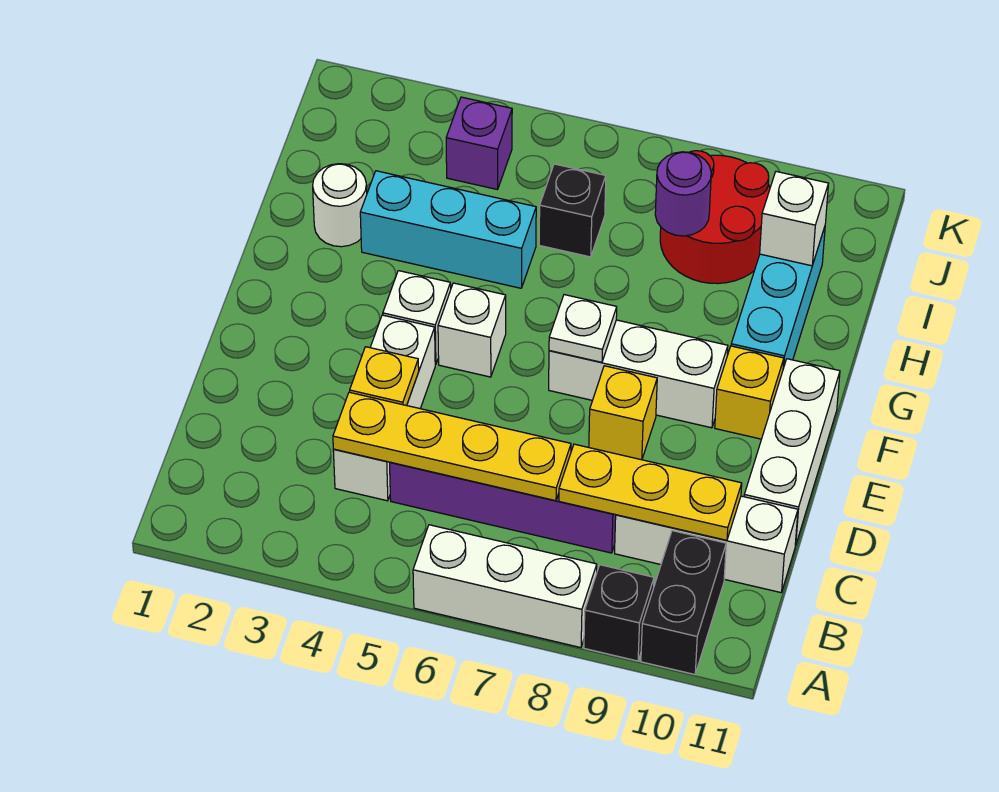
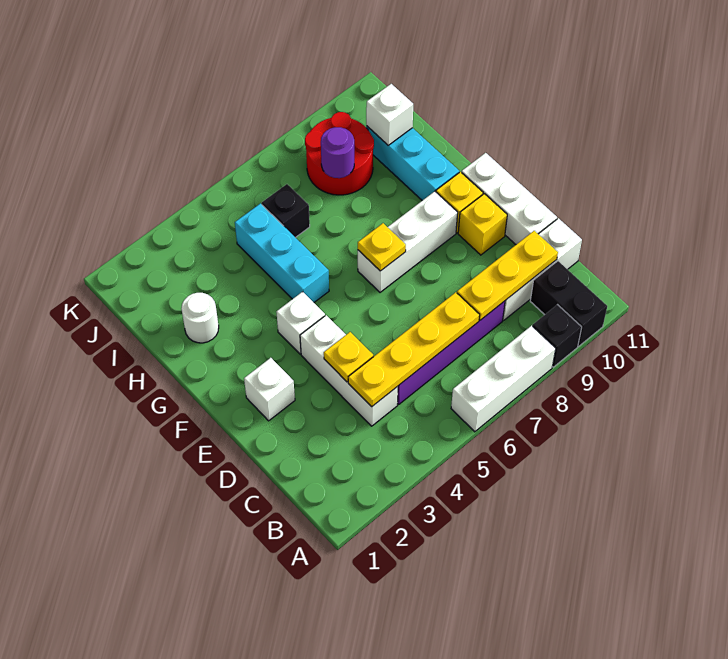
yellow brick E8 level 1 -> yellow brick E10 level 1
white brick F5 level 1 -> white brick E2 level 1
white plate F7 level 2 -> yellow plate F7 level 2
cyan brick H3:H5 level 1 -> cyan brick G5:I5 level 1
purple brick J4 level 1 -> none

